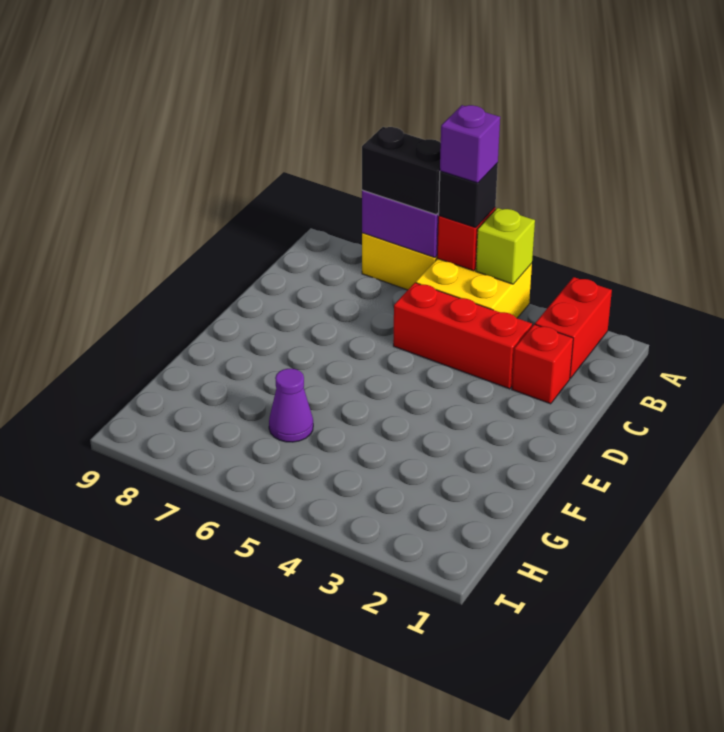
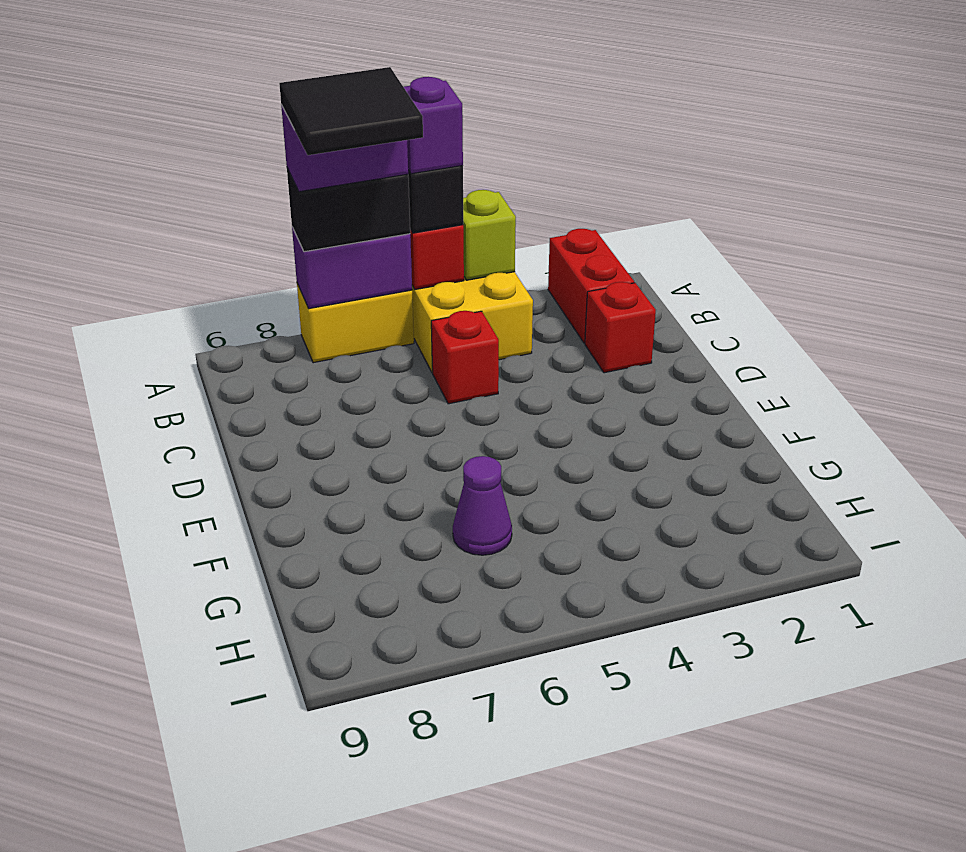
none -> purple brick A6:A7 level 4
none -> black tile A6:B7 level 5
red brick C3:C5 level 1 -> red brick C5 level 1

